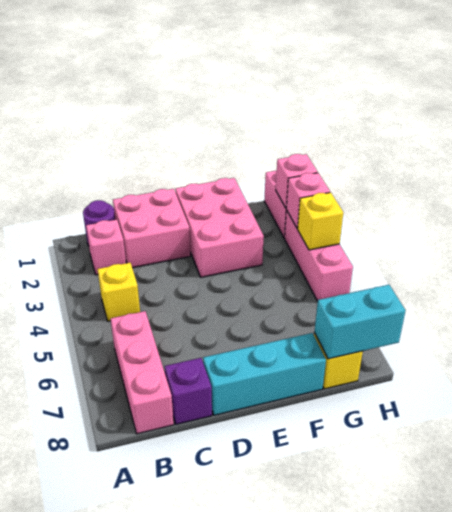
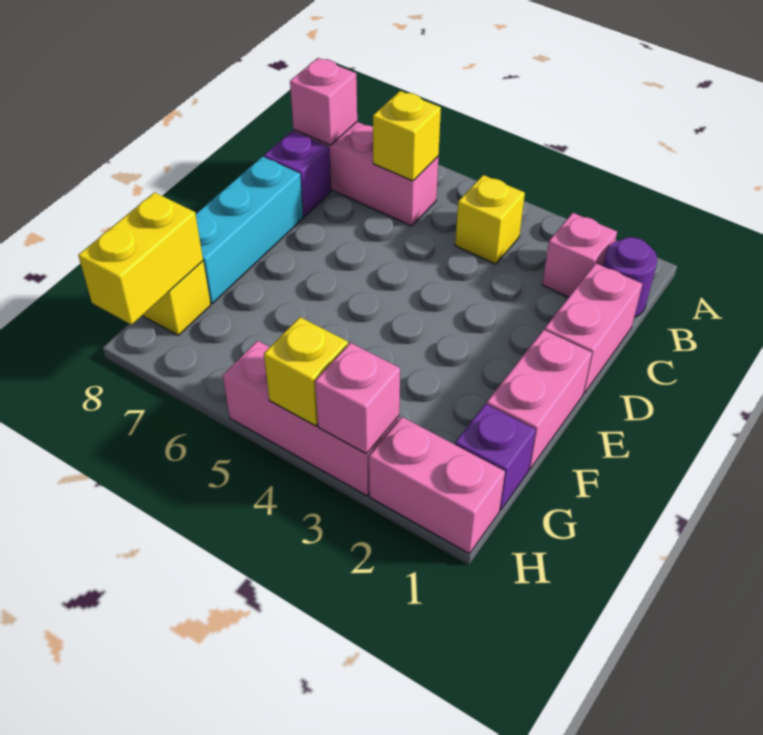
none -> yellow brick B6 level 2
pink brick C1:D2 level 1 -> pink brick C1:D1 level 1
pink brick E1:F3 level 1 -> pink brick E1:F1 level 1
none -> purple brick G1 level 1
cyan brick G8:H8 level 2 -> yellow brick G8:H8 level 2
pink brick H2 level 2 -> pink brick B8 level 2

